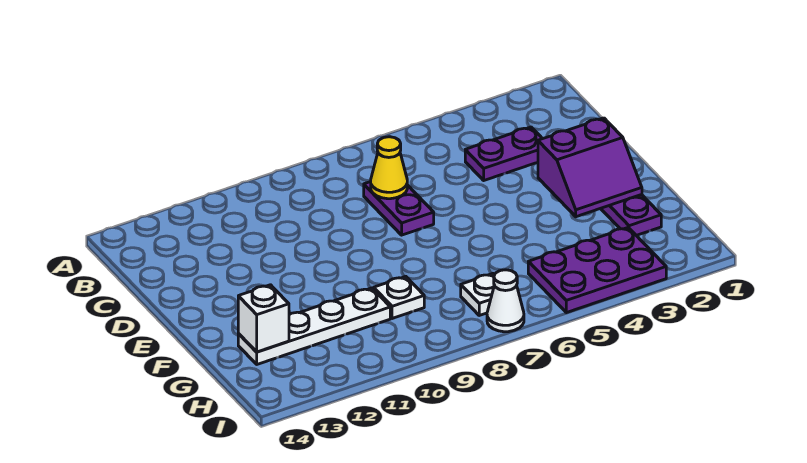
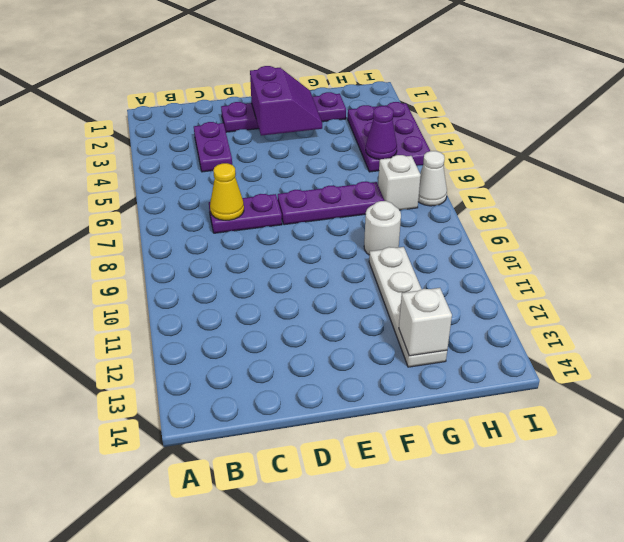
none -> purple plate E7:G7 level 1
white plate G9 level 1 -> white round brick G9 level 1
none -> purple cone H5 level 2
white plate H7 level 1 -> white brick H7 level 1

